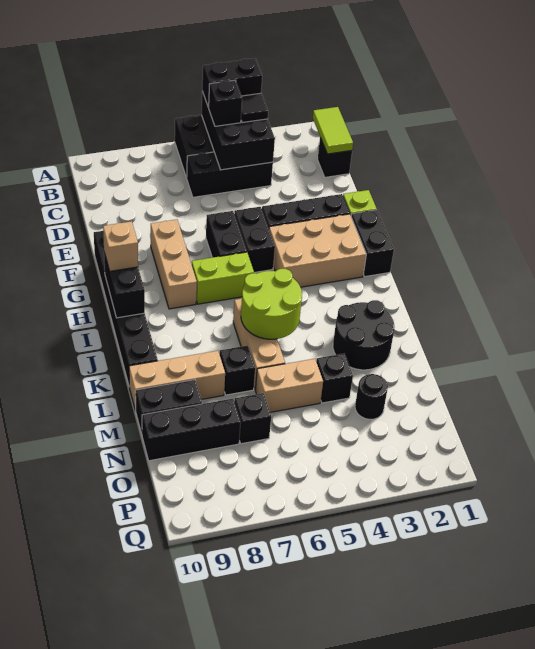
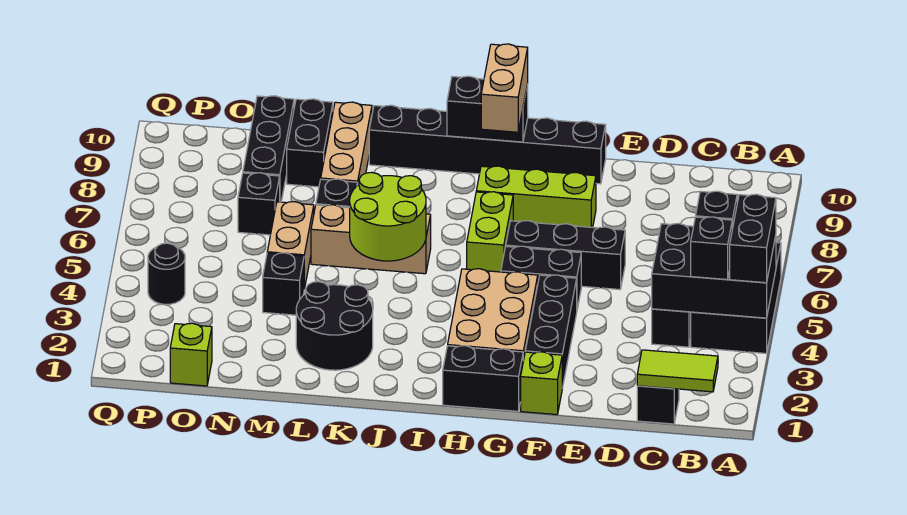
black tile B4 level 3 -> black brick B4 level 3
black brick F6:G6 level 1 -> black brick E6:G6 level 1
tan brick F8:H8 level 1 -> lime brick F8:H8 level 1
tan brick H10 level 3 -> tan brick H9:H10 level 3
black round brick N3 level 1 -> black round brick P4 level 1
none -> lime brick O1 level 1

